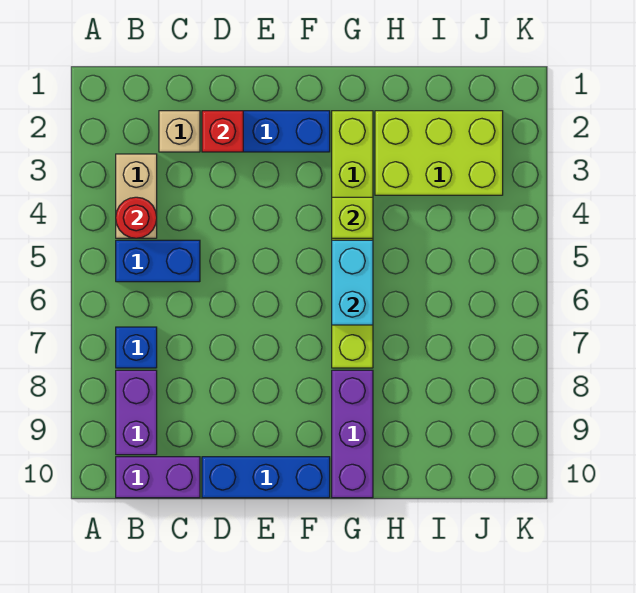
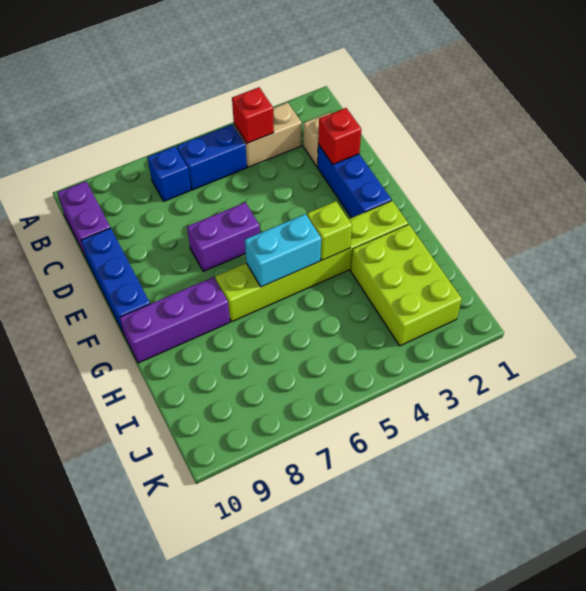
red round brick B4 level 2 -> red brick B4 level 2
blue brick B5:C5 level 1 -> blue brick B5:B6 level 1
purple brick B8:B9 level 1 -> purple brick E6:E7 level 1

